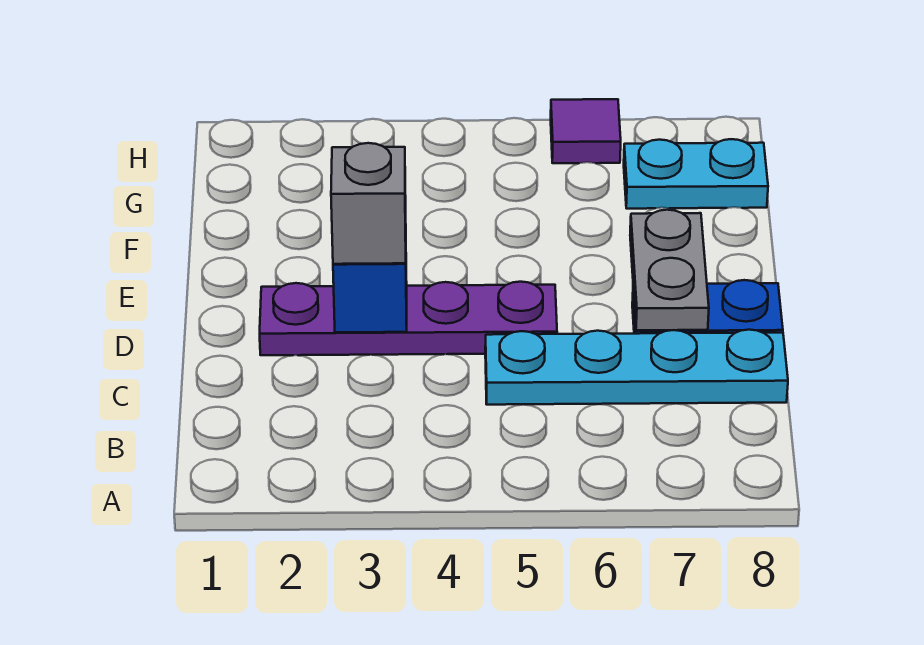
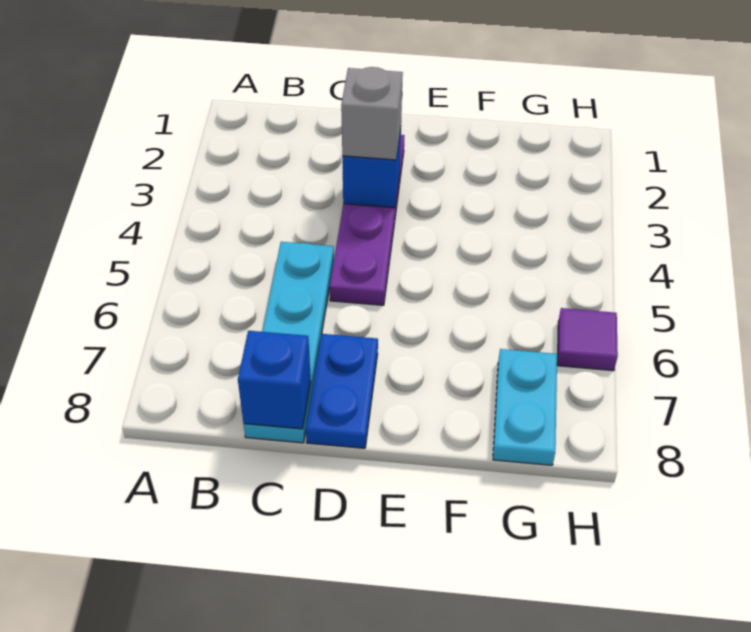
none -> blue brick C8 level 2
grey plate D7:E7 level 2 -> none

